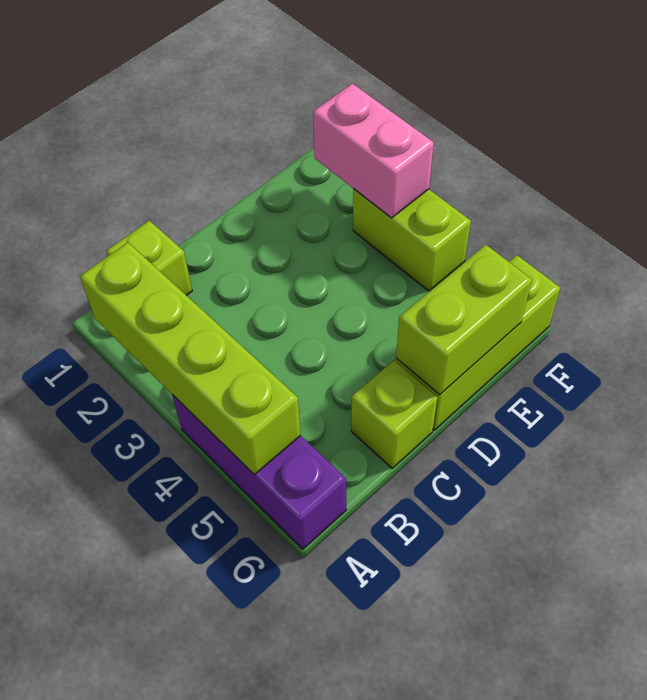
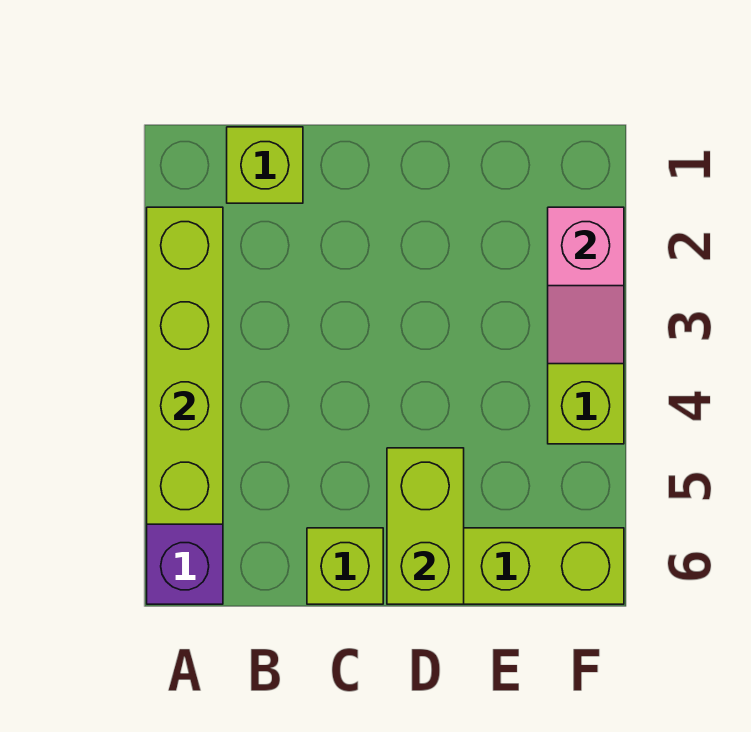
lime brick D6:E6 level 2 -> lime brick D5:D6 level 2
pink brick F2:F3 level 2 -> pink slope F2:F3 level 2 top 2

